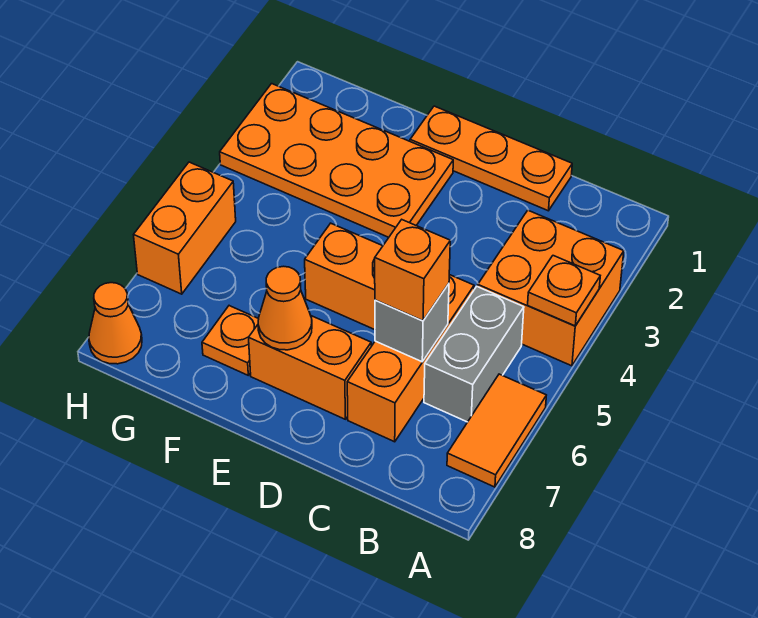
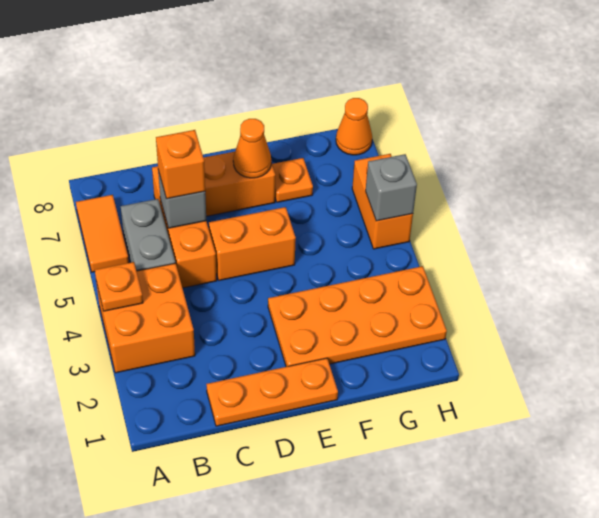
none -> grey brick H5 level 2

